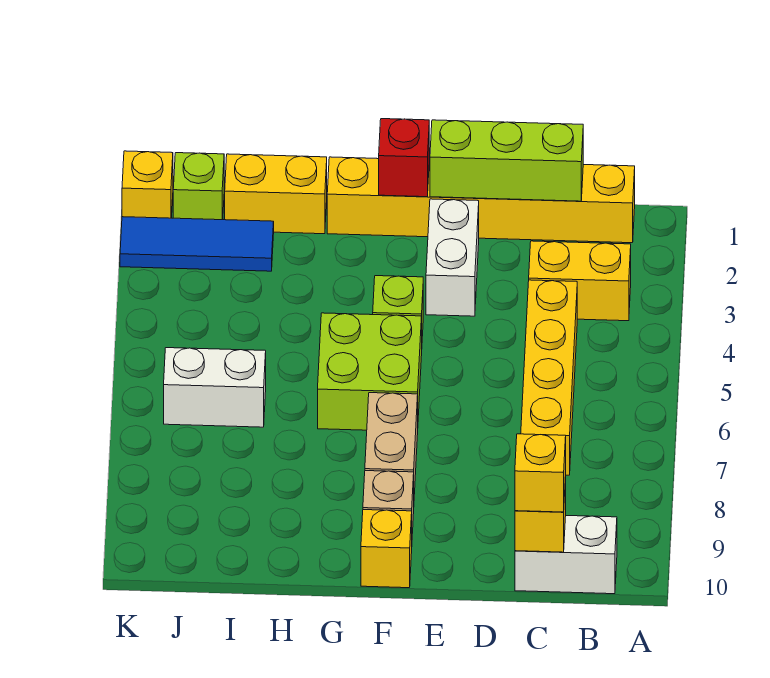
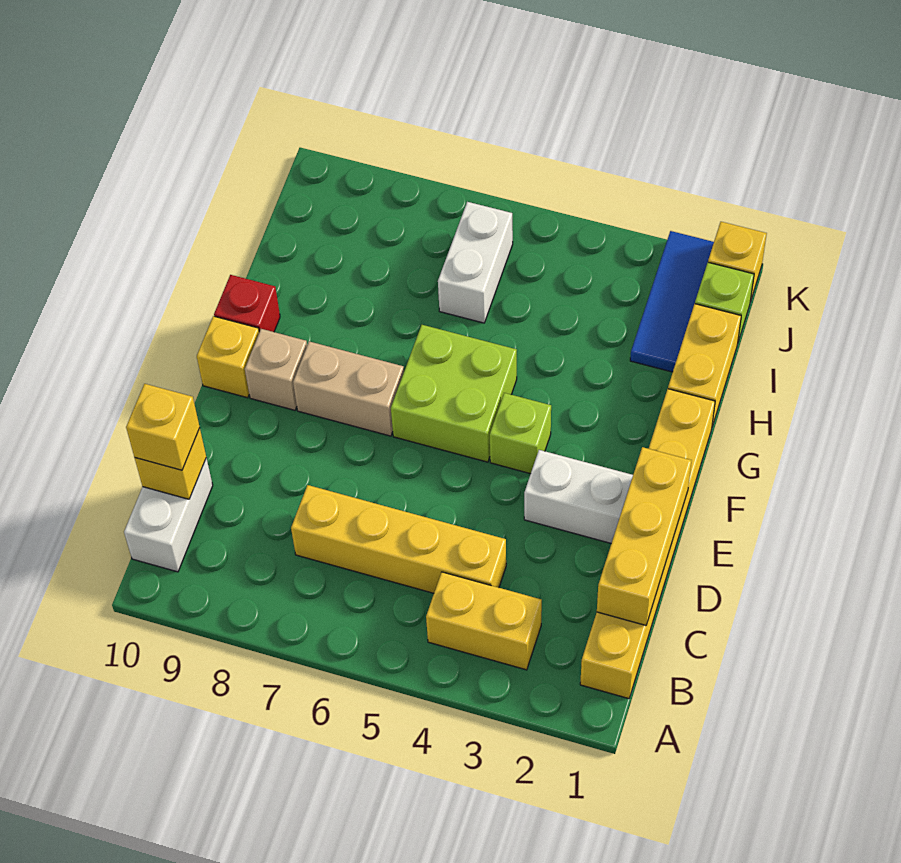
yellow brick B3:C3 level 1 -> yellow brick B3:B4 level 1
lime brick C1:E1 level 2 -> yellow brick C1:E1 level 2
red brick F1 level 2 -> red brick G10 level 1

